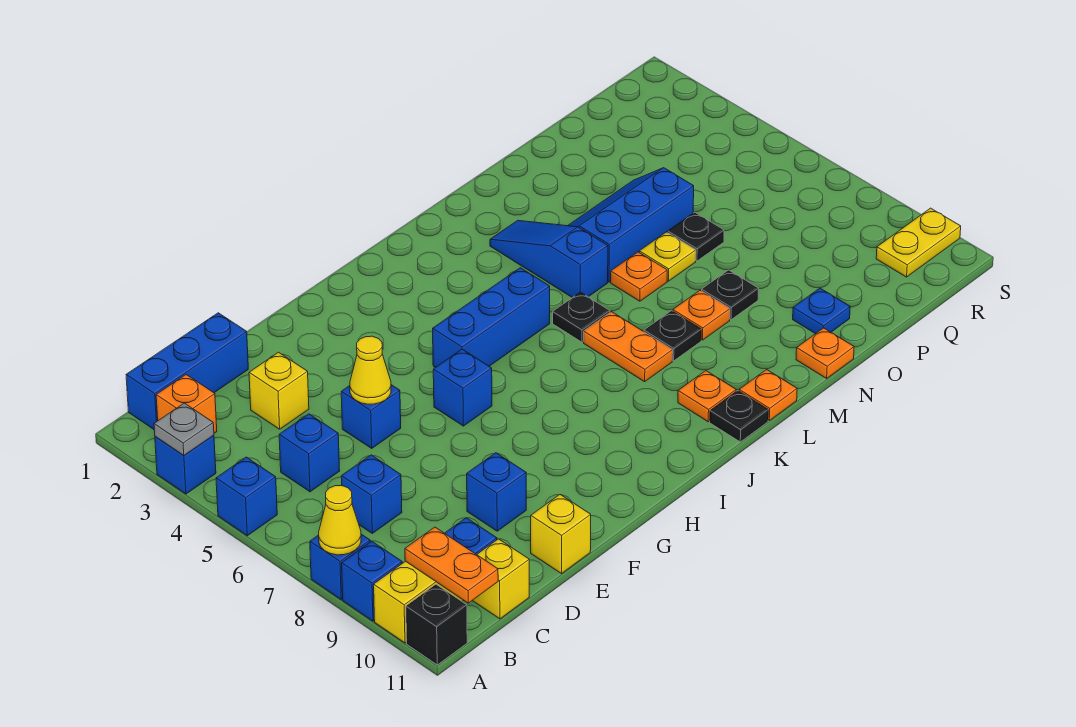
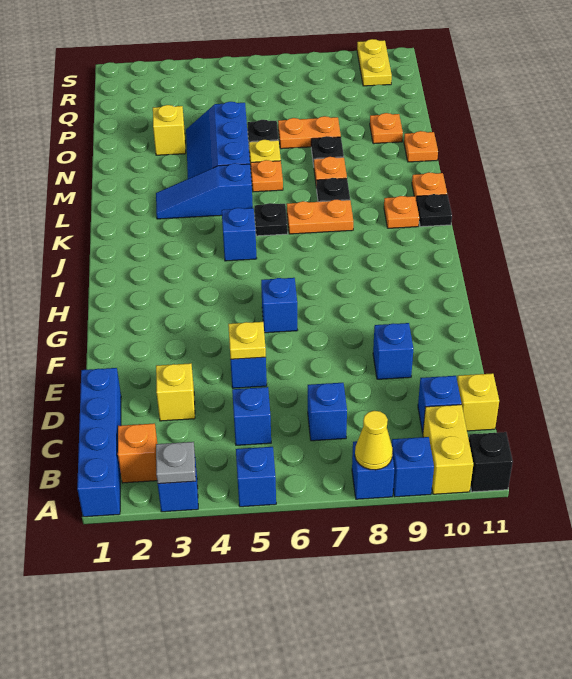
blue brick B1:D1 level 1 -> blue brick A1:D1 level 1
orange plate B10:B11 level 2 -> orange plate O7:O8 level 1
yellow cone E5 level 2 -> yellow plate E5 level 2
yellow brick E11 level 1 -> yellow brick O3 level 1
blue brick H5:J5 level 1 -> blue brick J5 level 1
blue plate O10 level 1 -> orange plate O10 level 1

